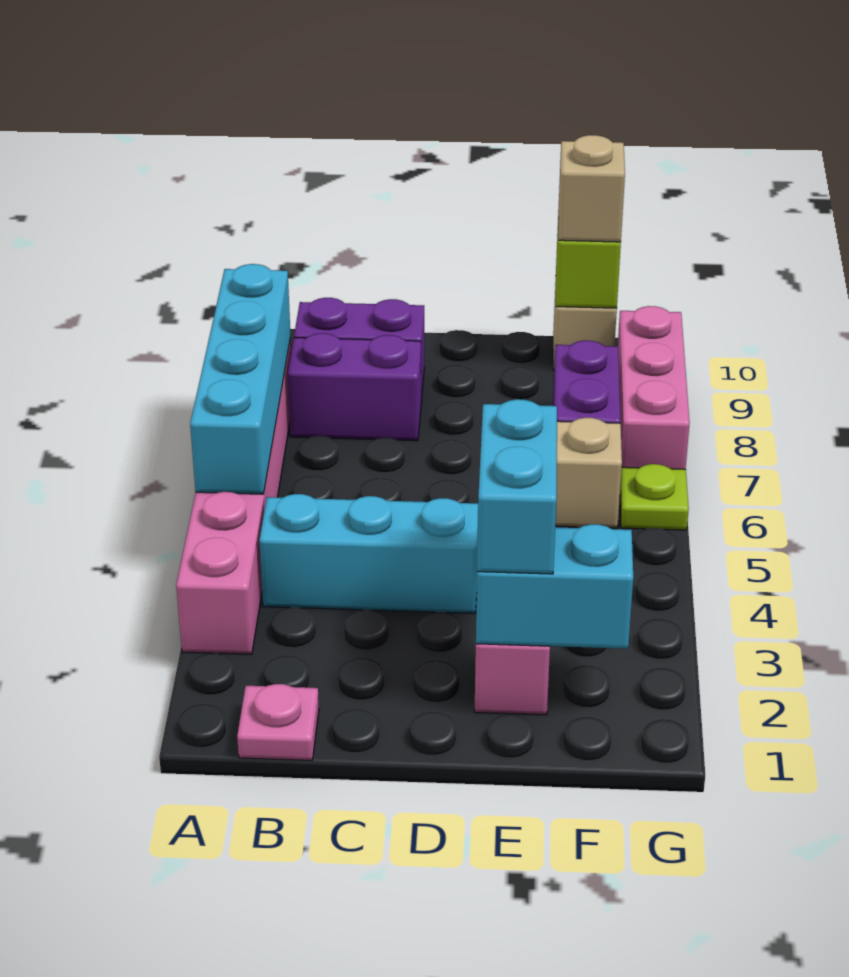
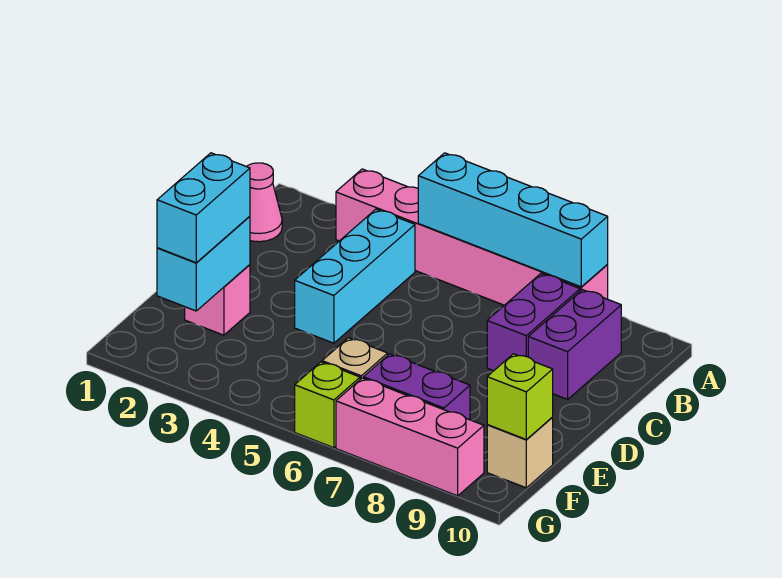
pink plate B1 level 1 -> pink cone B1 level 1
cyan brick E2:E3 level 3 -> cyan brick E2:F2 level 3
tan brick F10 level 3 -> none
lime plate G6 level 1 -> lime brick G6 level 1

